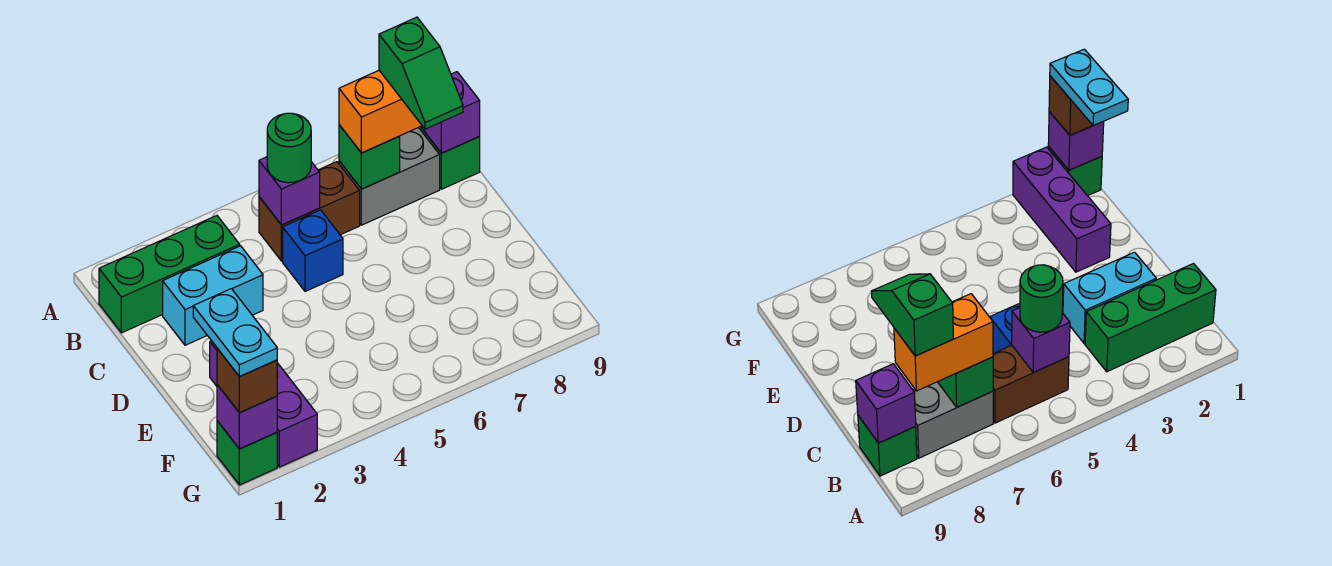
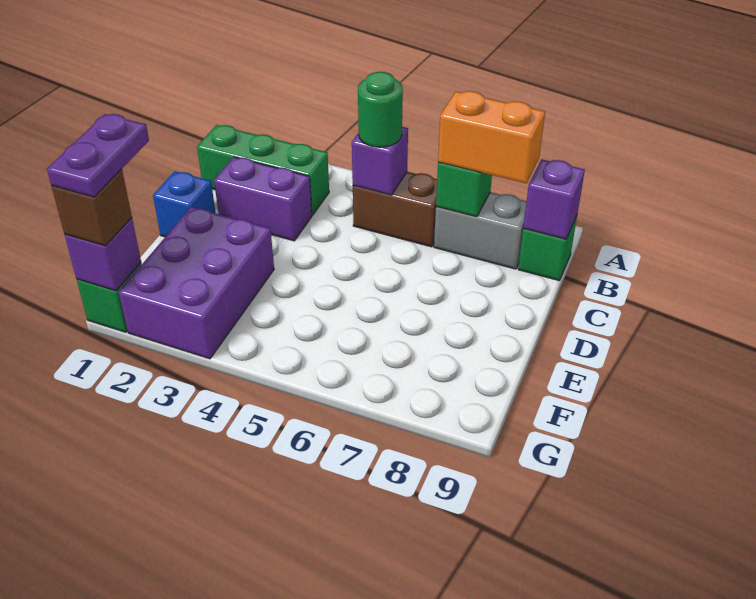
green slope B8:C8 level 4 top B -> none
cyan brick C2:C3 level 1 -> purple brick C2:C3 level 1
blue brick C5 level 1 -> blue brick D1 level 1
purple brick E2:G2 level 1 -> purple brick E2:G3 level 1
cyan plate F1:G1 level 4 -> purple plate F1:G1 level 4

